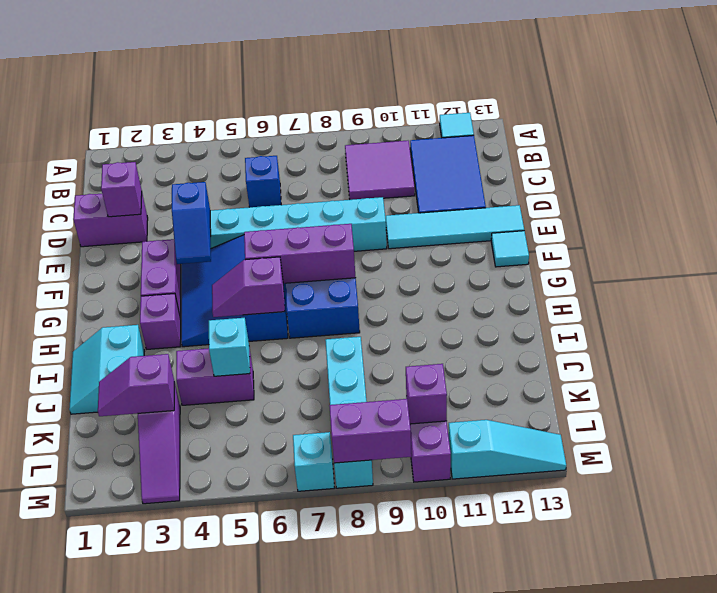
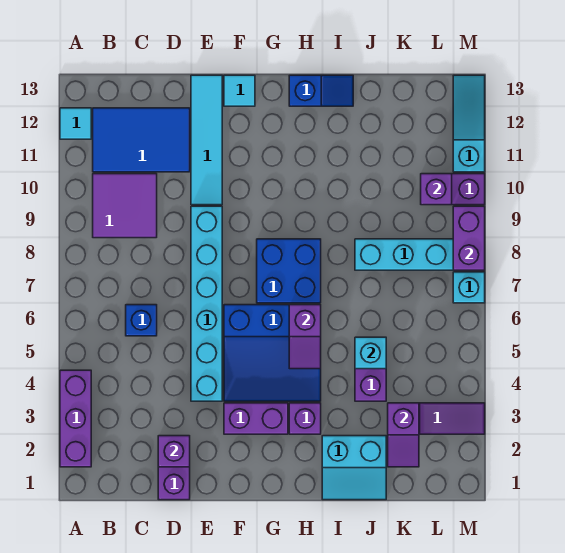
blue slope E4:F4 level 2 top E -> blue slope H13:I13 level 1 top H
purple brick G6:G8 level 2 -> purple brick A2:A4 level 1

